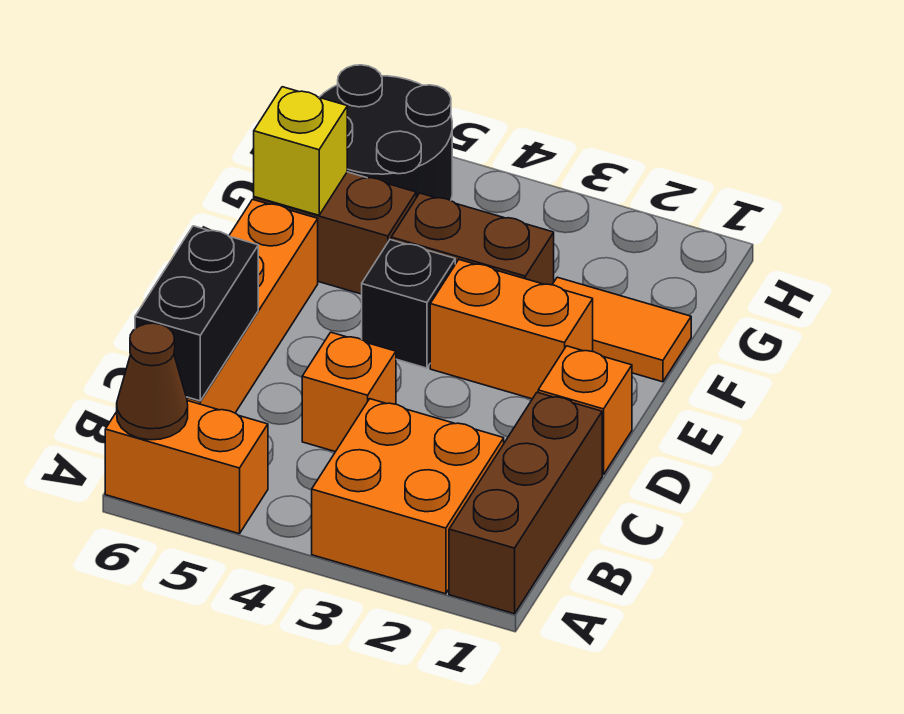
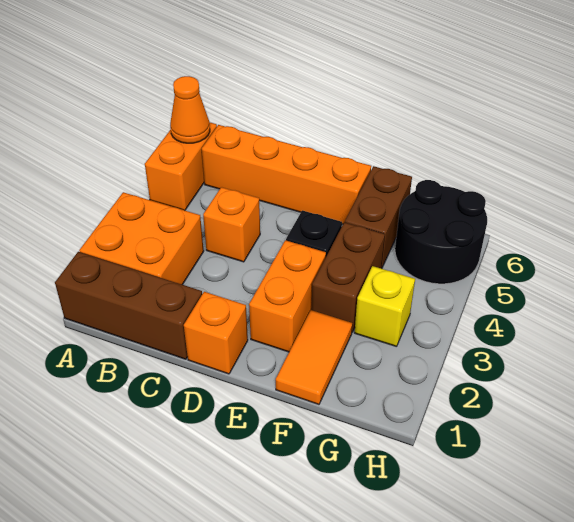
brown cone A6 level 2 -> orange cone A6 level 2
black brick B6:C6 level 2 -> none
yellow brick F6 level 2 -> yellow brick G3 level 1

